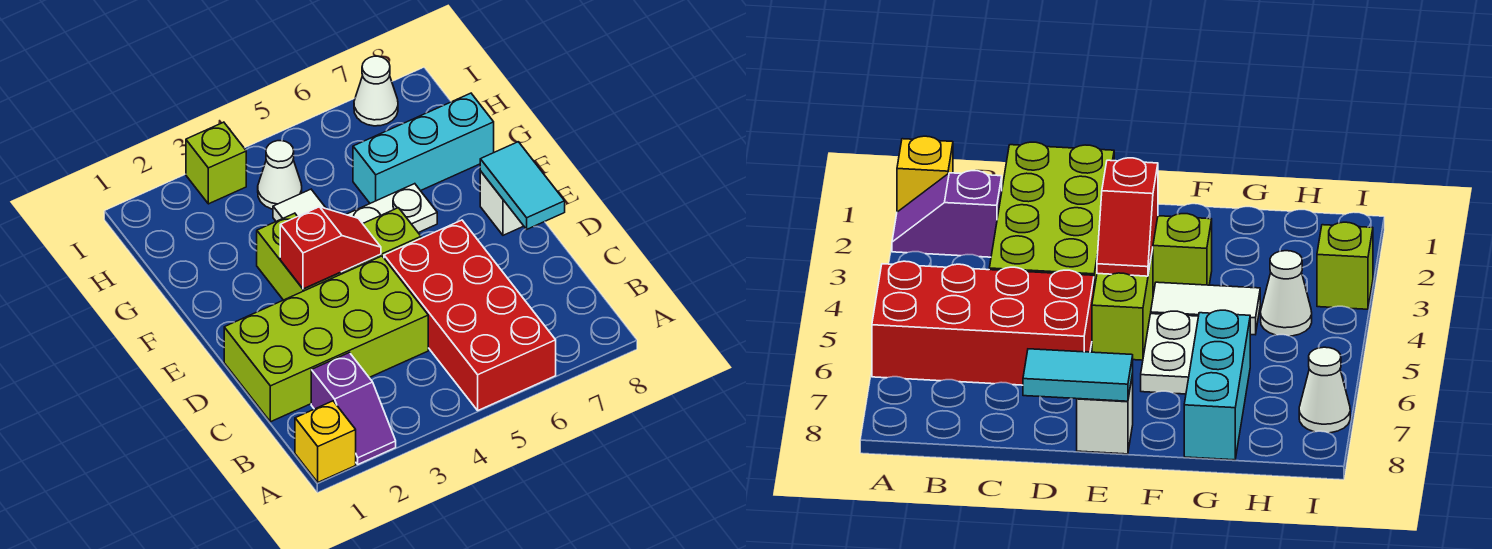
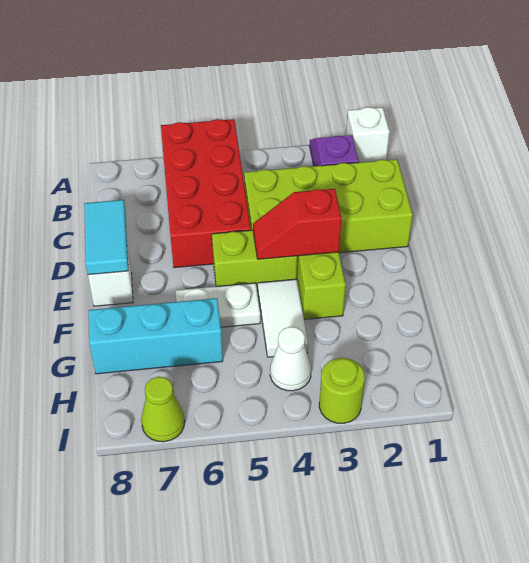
yellow brick A1 level 1 -> white brick A1 level 1
lime brick I3 level 1 -> lime round brick I3 level 1
white cone I7 level 1 -> lime cone I7 level 1

